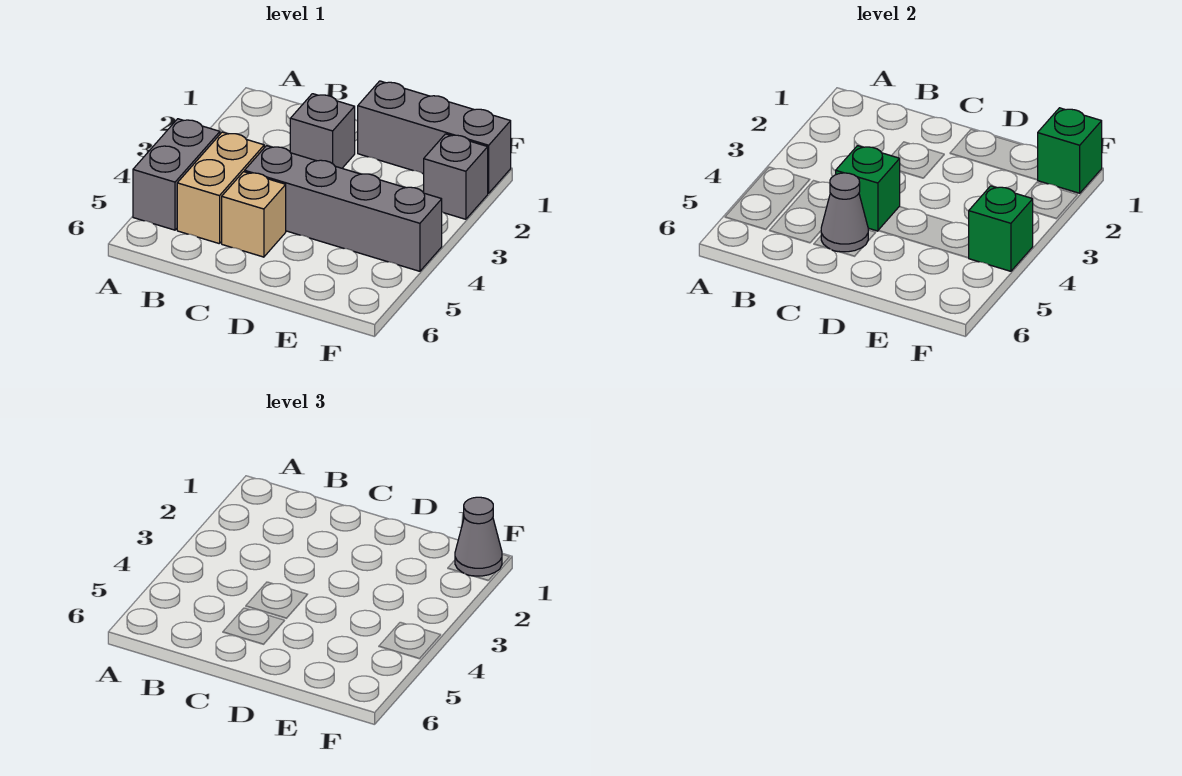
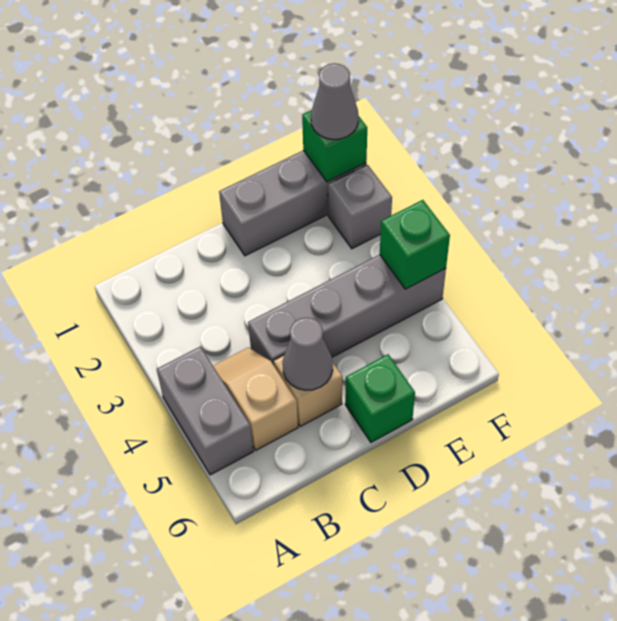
tan brick B4:B5 level 1 -> tan slope B4:B5 level 1 top 5
grey brick C2 level 1 -> none
green brick C4 level 2 -> green brick D6 level 1

